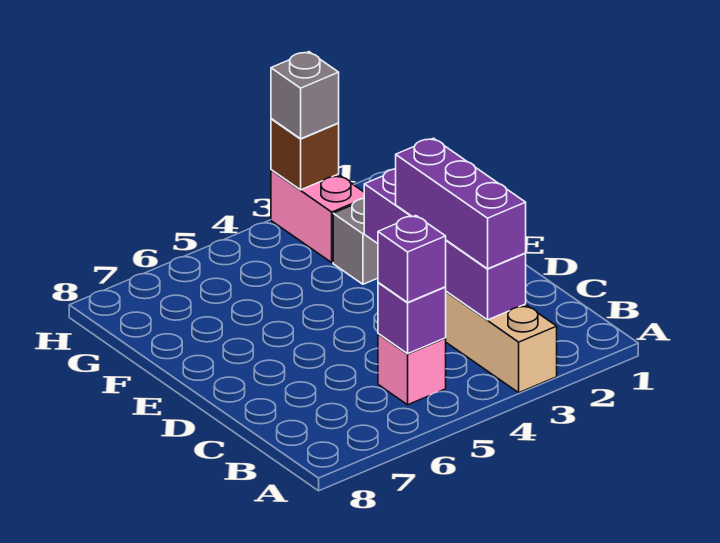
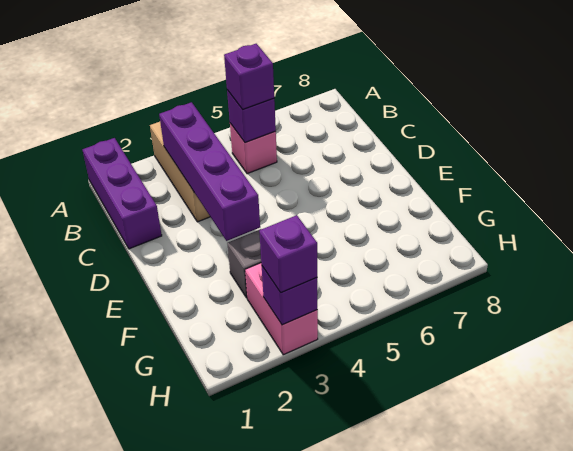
purple brick B3:D3 level 3 -> purple brick A1:C1 level 1
brown brick H3 level 2 -> purple brick H3 level 2
grey brick H3 level 3 -> purple brick H3 level 3

